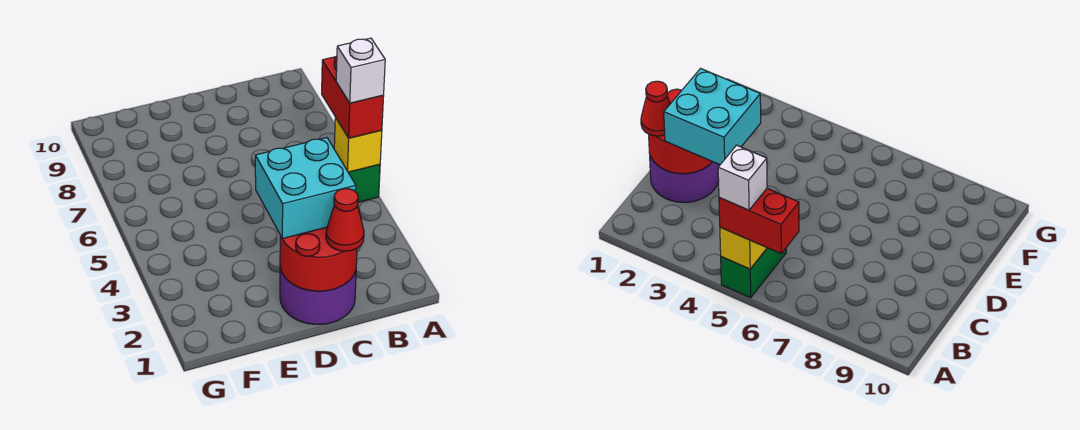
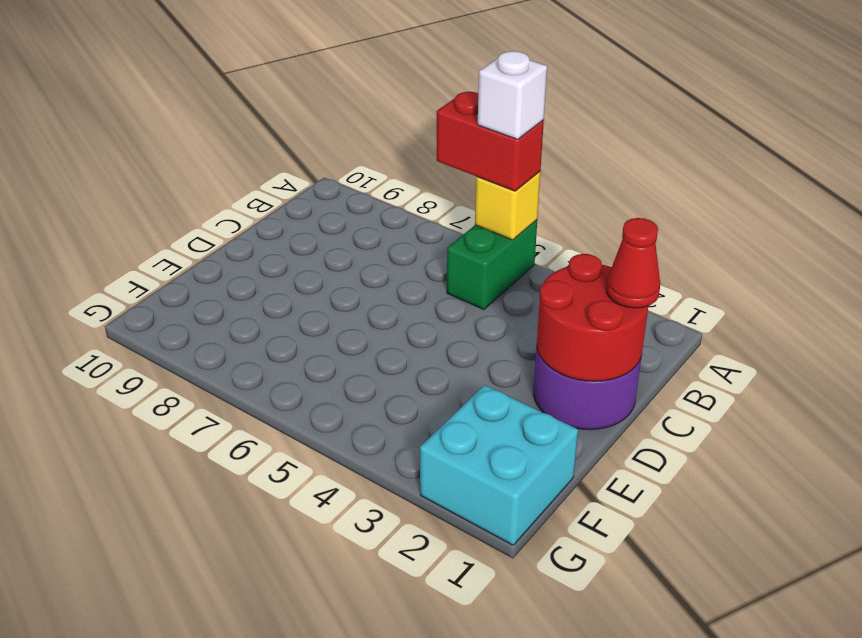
cyan brick C2:D3 level 3 -> cyan brick F1:G2 level 1

